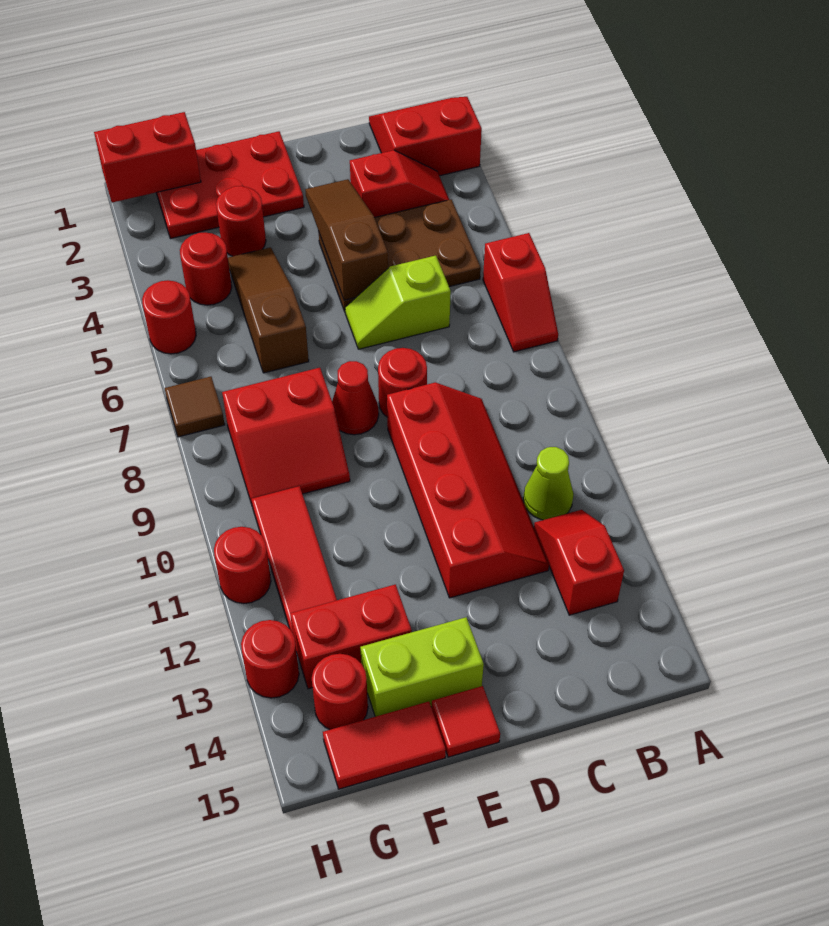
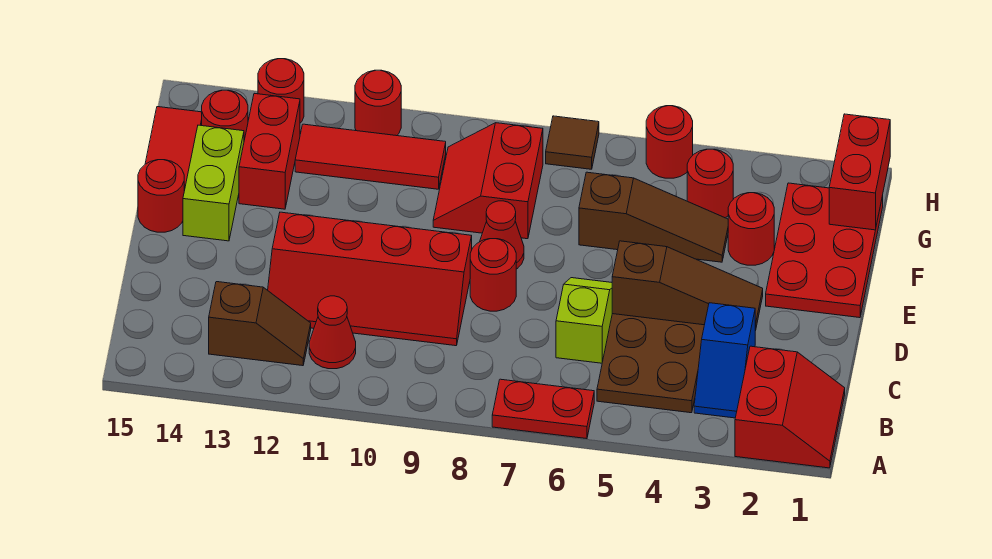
red slope A6:A7 level 1 top 6 -> red plate A6:A7 level 1
red slope B3:C3 level 1 top C -> blue slope B3:C3 level 1 top C
lime cone B11 level 1 -> red cone B11 level 1
red slope B12:B13 level 1 top 13 -> brown slope B12:B13 level 1 top 13
red tile E15 level 1 -> red round brick E15 level 1

